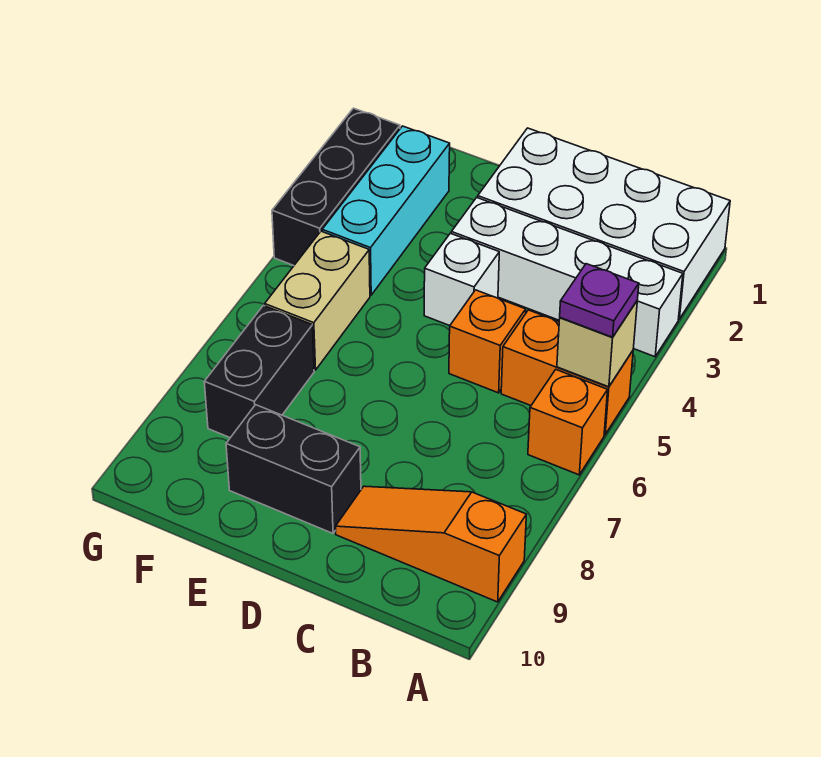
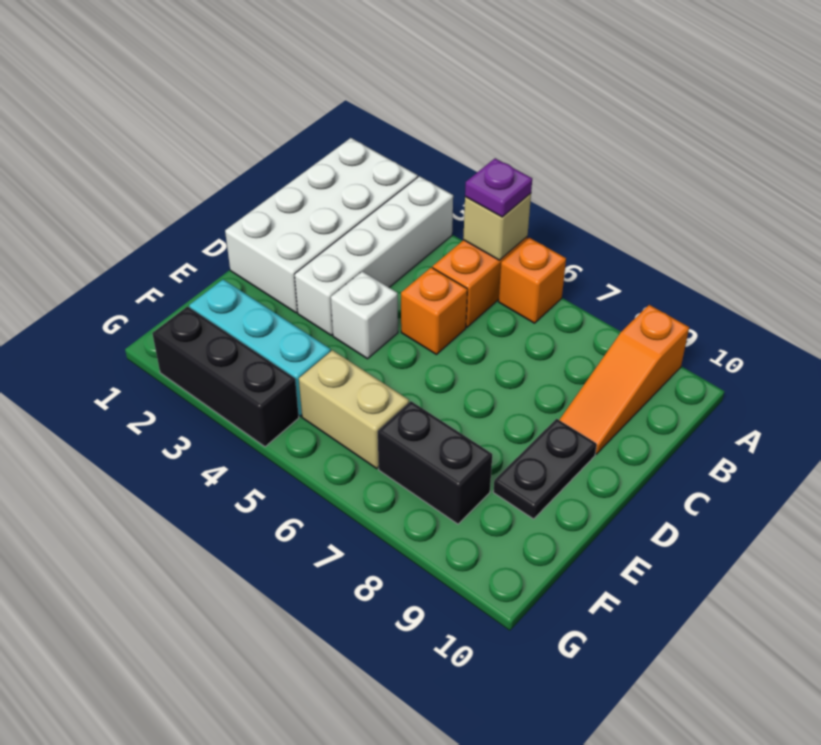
black brick D9:E9 level 1 -> black plate D9:E9 level 1

